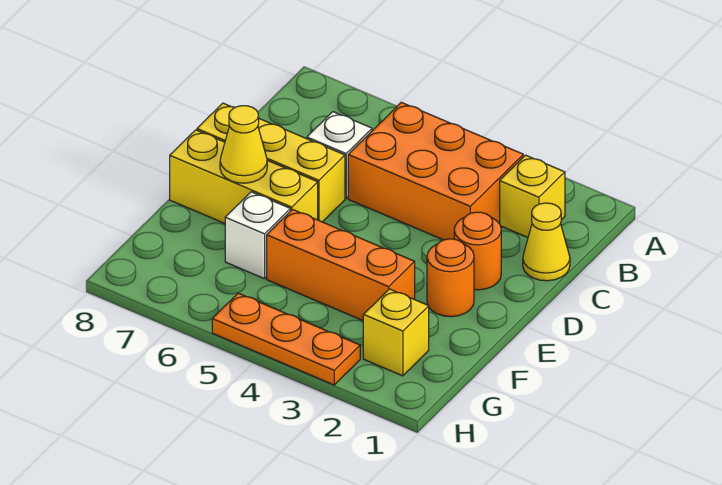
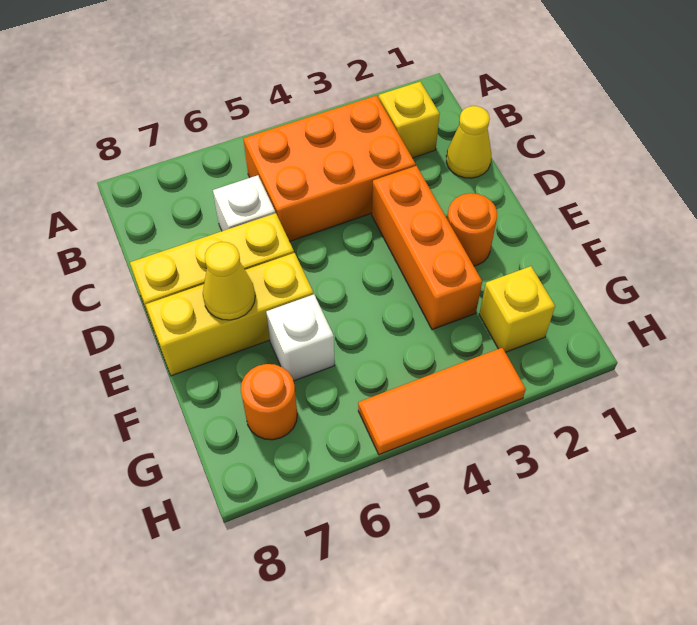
orange round brick D2 level 1 -> orange round brick G7 level 1
orange brick F3:F5 level 1 -> orange brick D3:F3 level 1
orange plate H3:H5 level 1 -> orange tile H3:H5 level 1

